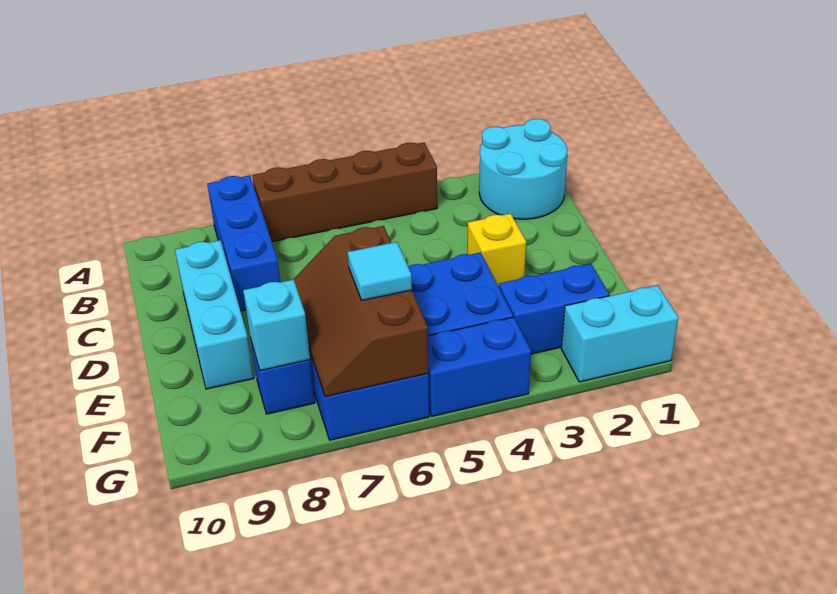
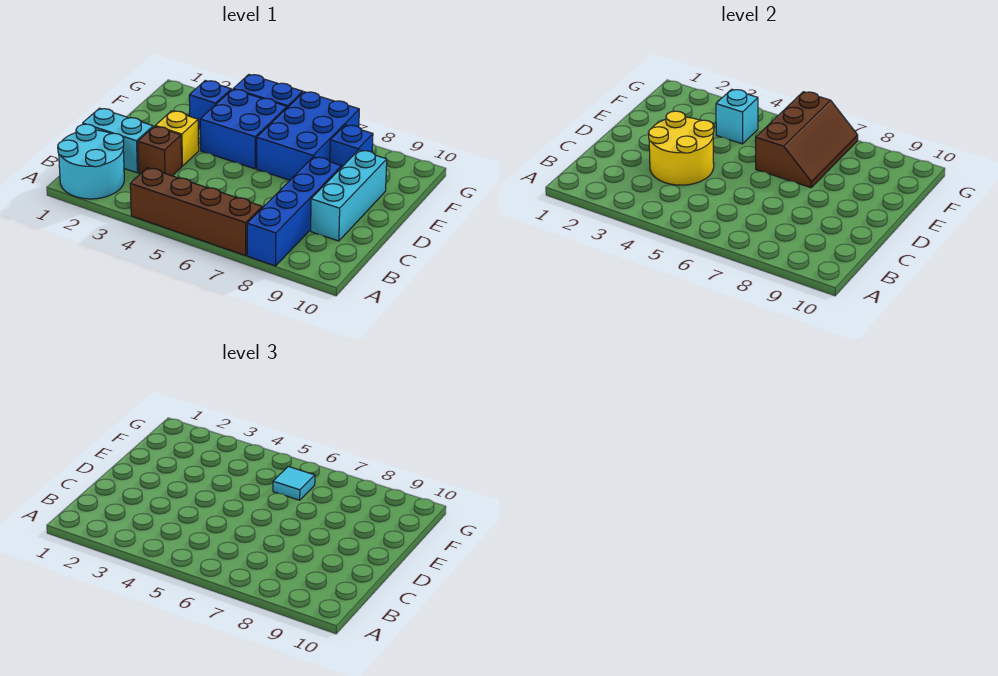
blue brick A8:C8 level 1 -> blue brick A8:D8 level 1
none -> brown brick C3 level 1
none -> yellow round brick C3:D4 level 2
blue brick F2:F3 level 1 -> blue brick F3 level 1
cyan brick F8 level 2 -> cyan brick F4 level 2
cyan brick G1:G2 level 1 -> cyan brick C1:C2 level 1

